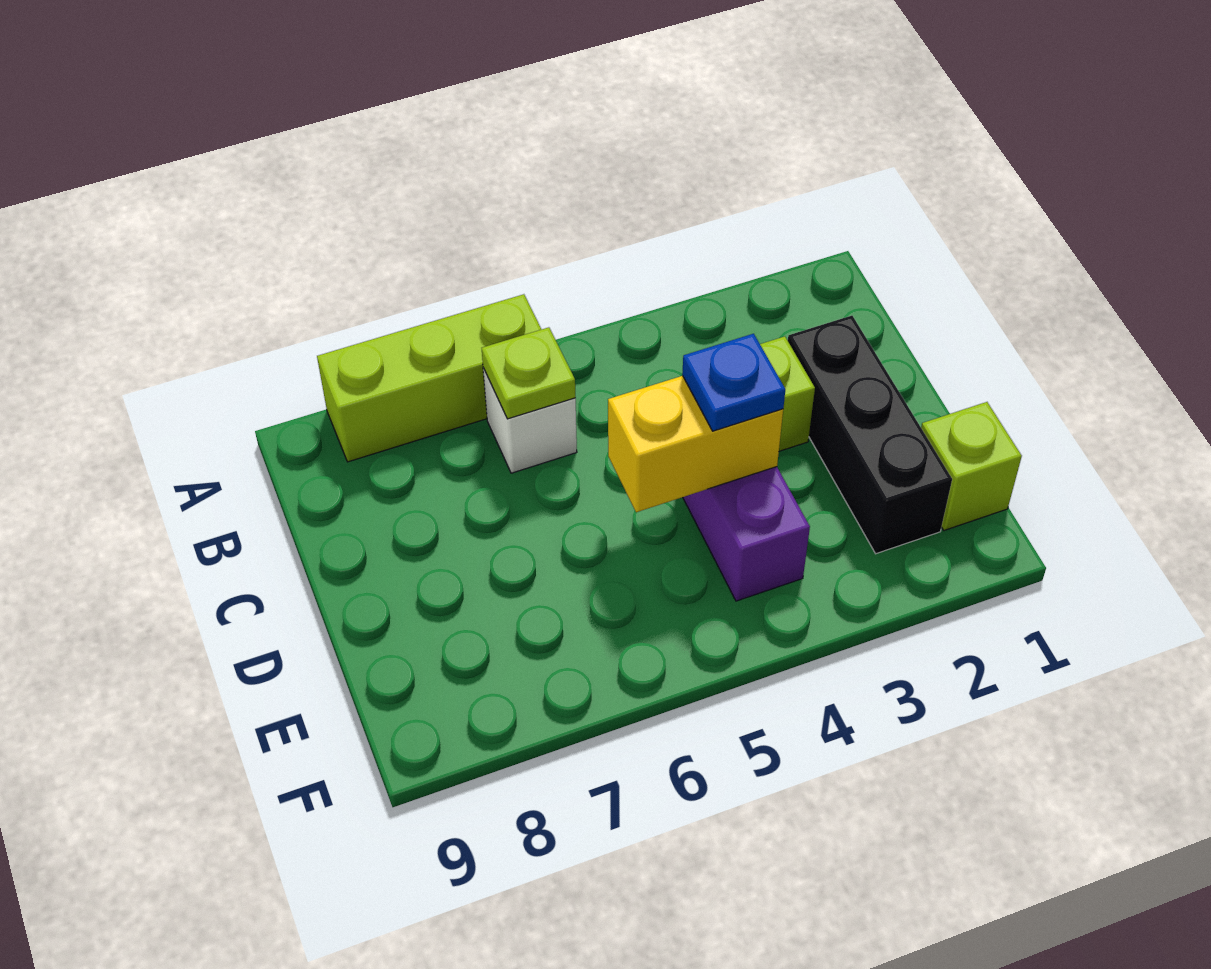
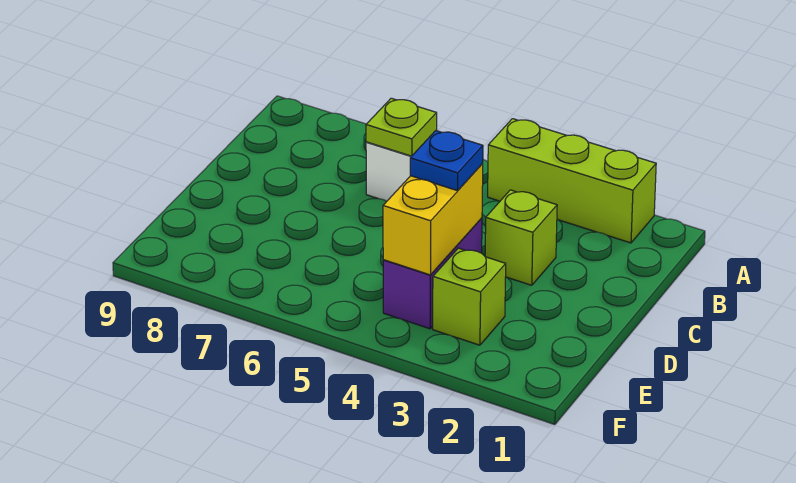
lime brick A6:A8 level 1 -> lime brick A2:A4 level 1
black brick C2:E2 level 1 -> none
yellow brick D4:D5 level 2 -> yellow brick D4:E4 level 2
lime brick E1 level 1 -> lime brick E3 level 1

